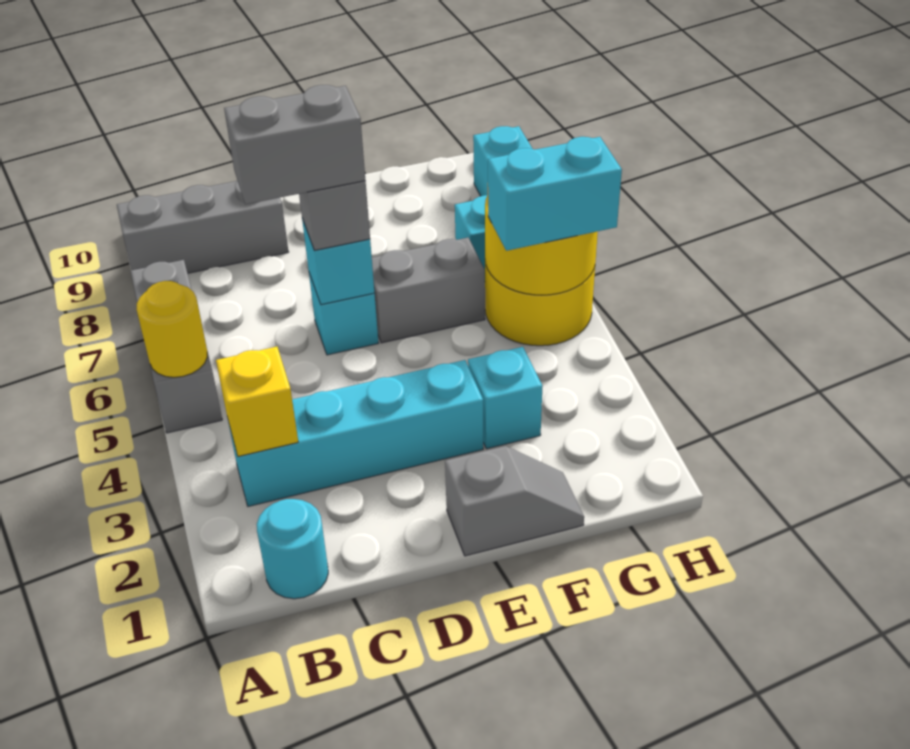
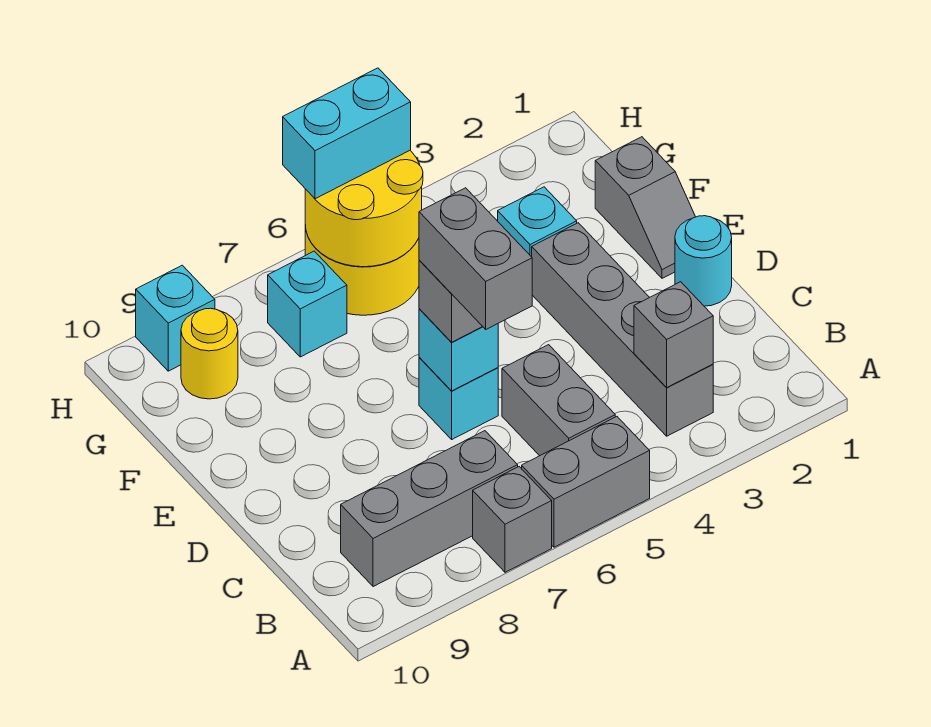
yellow round brick A5 level 2 -> yellow round brick G9 level 1
grey brick A9:C9 level 1 -> grey brick B7:B9 level 1
cyan round brick B1 level 1 -> cyan round brick D1 level 1
cyan brick B3:E3 level 1 -> grey brick B3:E3 level 1
yellow brick B3 level 2 -> grey brick B3 level 2
grey slope E1:F1 level 1 top E -> grey slope E1:F1 level 1 top F
grey brick E6:F6 level 1 -> grey brick B5:C5 level 1
cyan brick G5:H5 level 3 -> cyan brick H5:H6 level 3

